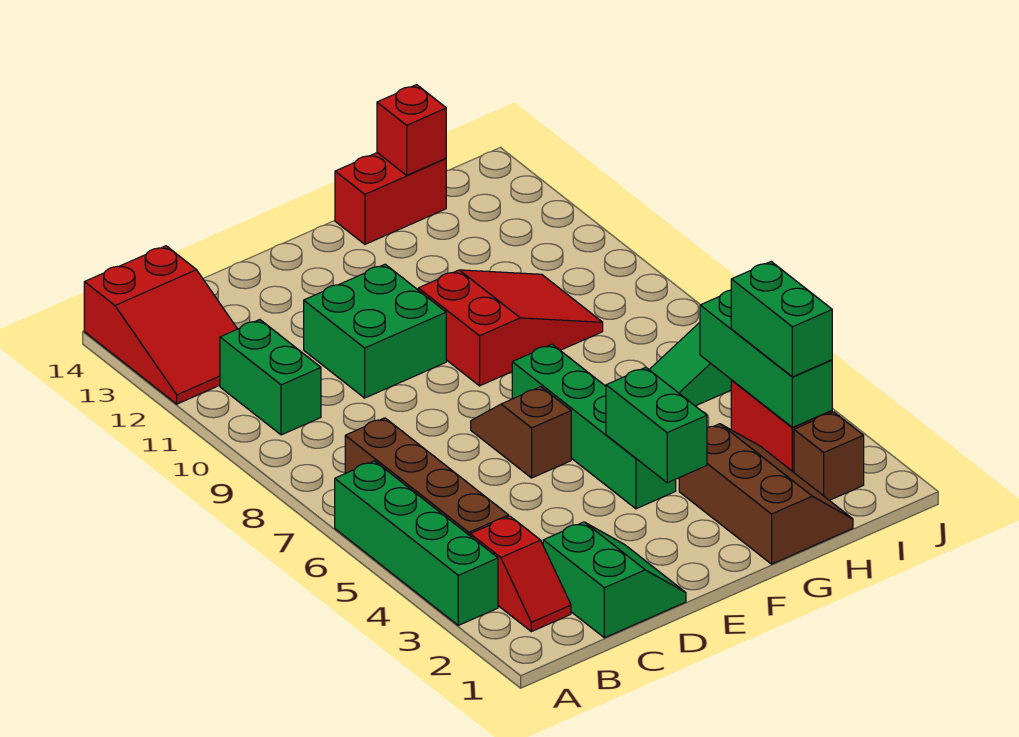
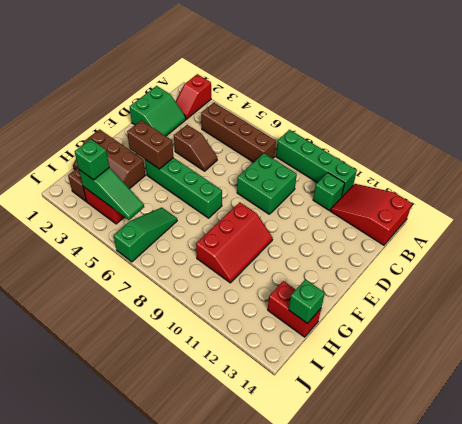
green brick A3:A6 level 1 -> green brick A8:A11 level 1
red slope B2:B3 level 1 top 3 -> red slope A2:B2 level 1 top A
green brick B10:B11 level 1 -> green brick B11 level 1
green slope C1:D2 level 1 top C -> green slope C1:D2 level 1 top 1
green brick D10:E11 level 1 -> green brick C8:D9 level 1
brown slope E6:E7 level 1 top 6 -> brown slope D4:D5 level 1 top 4
green brick F3:F4 level 2 -> brown brick F3:F4 level 2
red slope F9:H10 level 1 top F -> red slope F9:H10 level 1 top 9
red brick G14:H14 level 1 -> red brick H13:H14 level 1
red brick H14 level 2 -> green brick H14 level 2
green brick I3:I5 level 2 -> green slope I3:I5 level 2 top 3
green brick I3:I4 level 3 -> green brick I3 level 3

